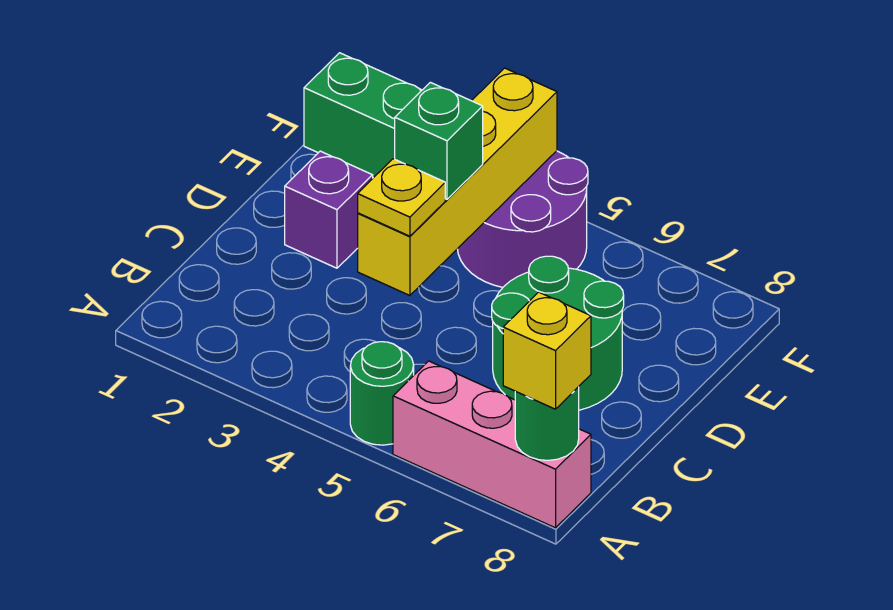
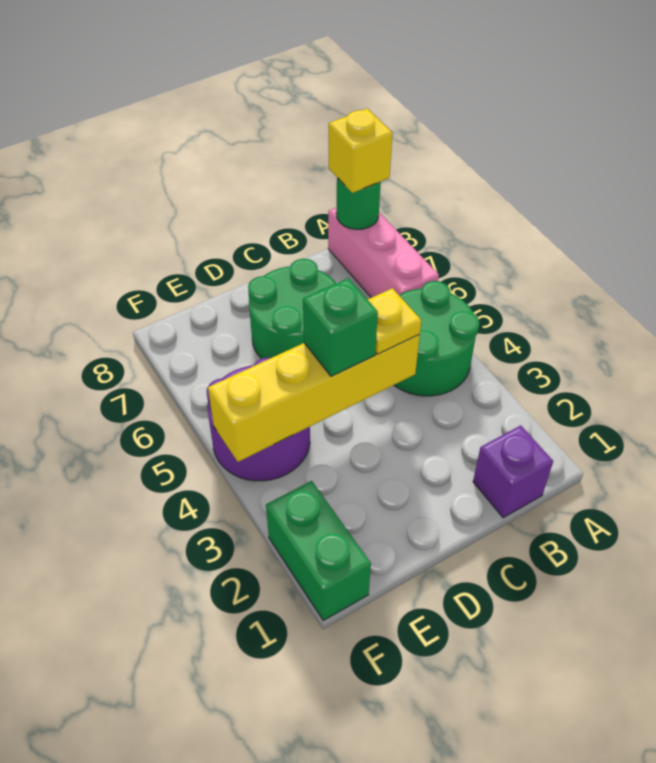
green round brick A5 level 1 -> green round brick A4:B5 level 1
purple brick D2 level 1 -> purple brick B1 level 1

